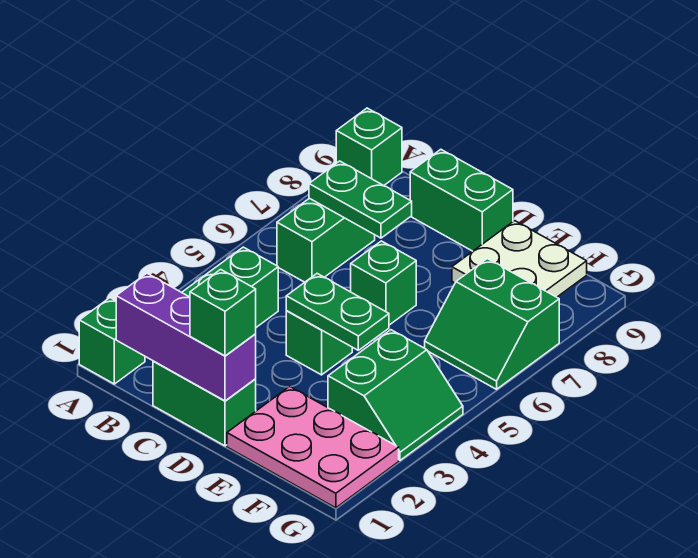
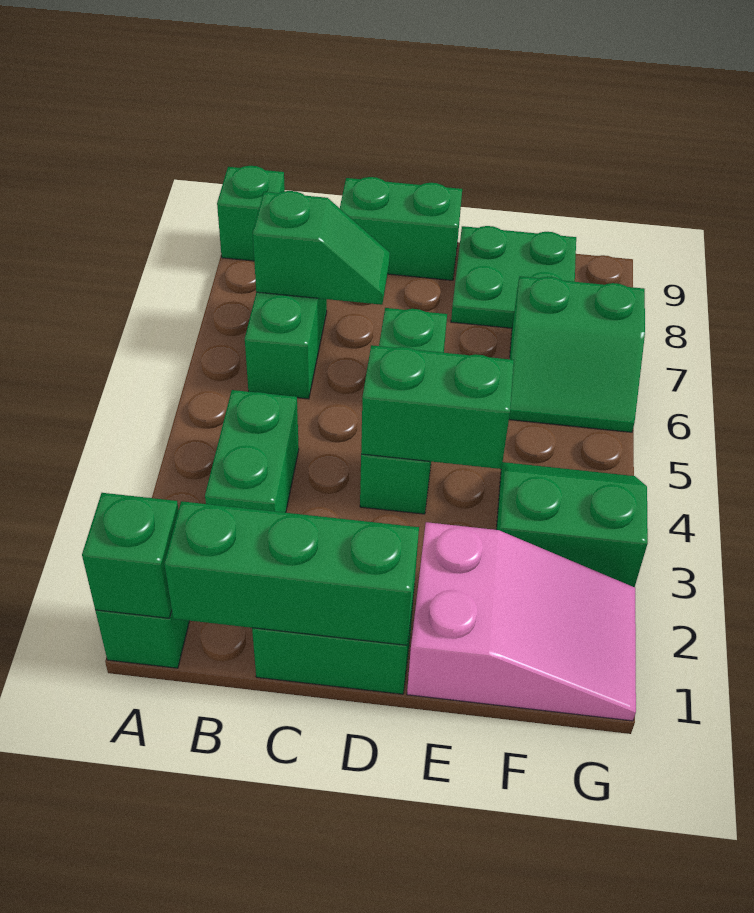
purple brick B1:D1 level 2 -> green brick B1:D1 level 2
green plate B7:C7 level 2 -> green slope B7:C7 level 2 top B
green brick D1 level 3 -> green brick A1 level 2
green plate D4:E4 level 2 -> green brick D4:E4 level 2
pink plate E1:G2 level 1 -> pink slope E1:G2 level 1 top E
white plate E8:F9 level 1 -> green plate E8:F9 level 1
green slope F3:G4 level 1 top F -> green slope F3:G4 level 1 top 3

